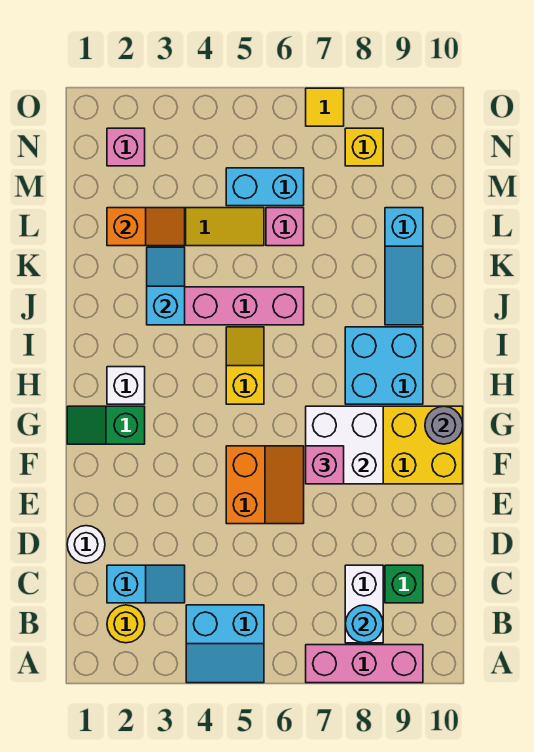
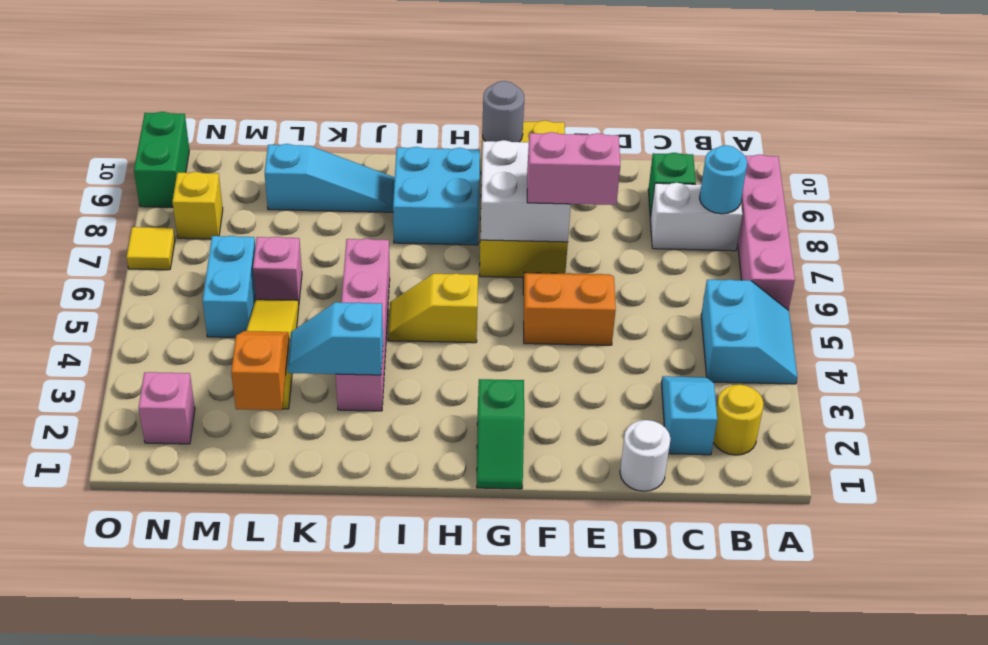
pink brick A7:A9 level 1 -> pink brick A6:A9 level 1
pink brick F7 level 3 -> pink brick E7:F7 level 3
white brick H2 level 1 -> none
none -> green brick O9:O10 level 1

